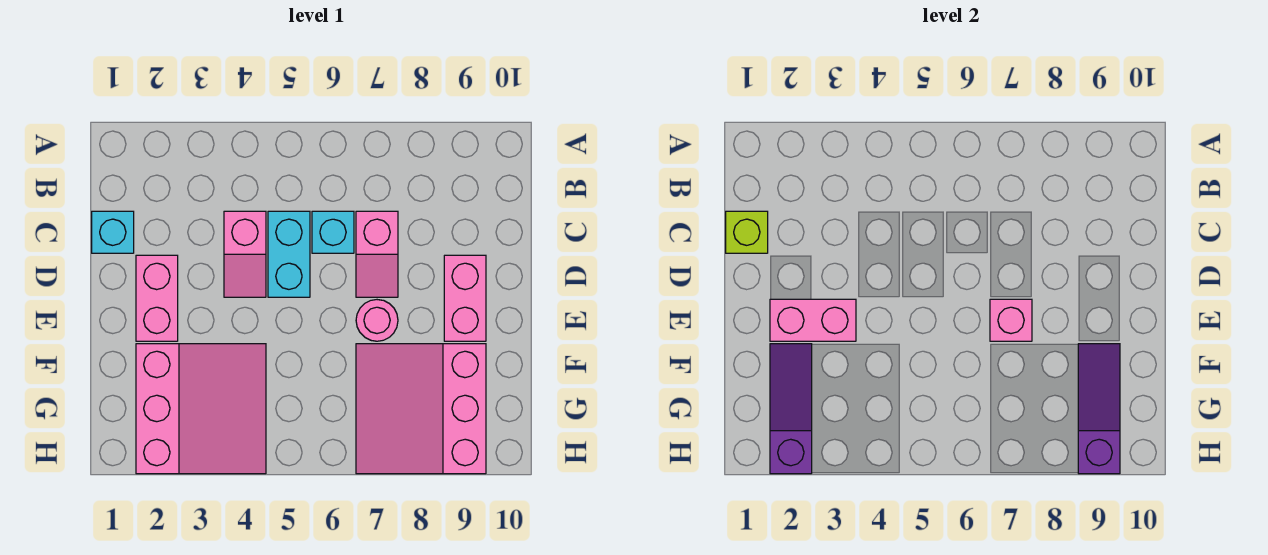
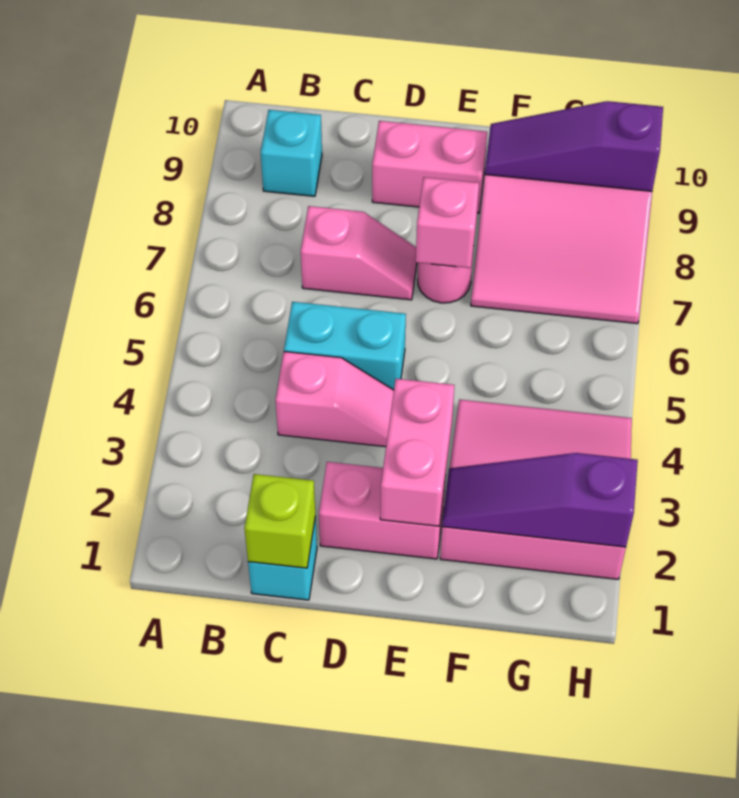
cyan brick C6 level 1 -> cyan brick B9 level 1

